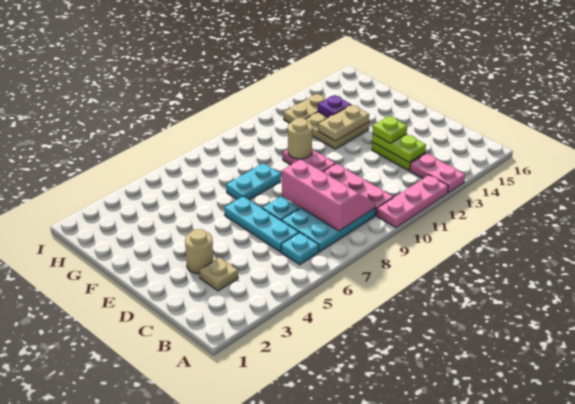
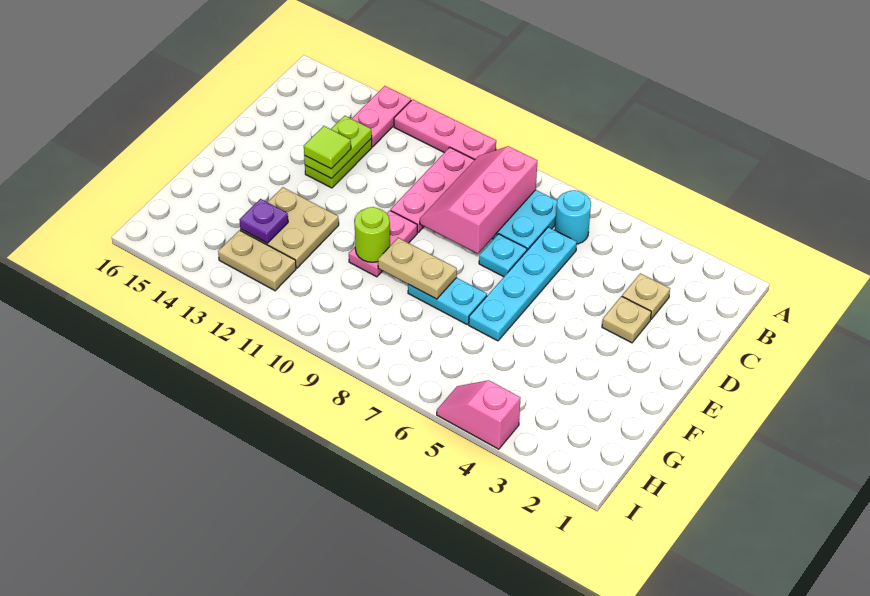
cyan plate B6 level 1 -> cyan round brick B6 level 1
cyan plate C6:E6 level 1 -> cyan plate C6:F6 level 1
tan round brick D3 level 1 -> tan plate D3 level 1
lime plate D13 level 3 -> lime tile D13 level 3
tan round brick F10 level 2 -> lime round brick F10 level 2
tan plate F12:F13 level 2 -> tan plate F8:F9 level 2
none -> pink slope I4:I5 level 1 top 4

